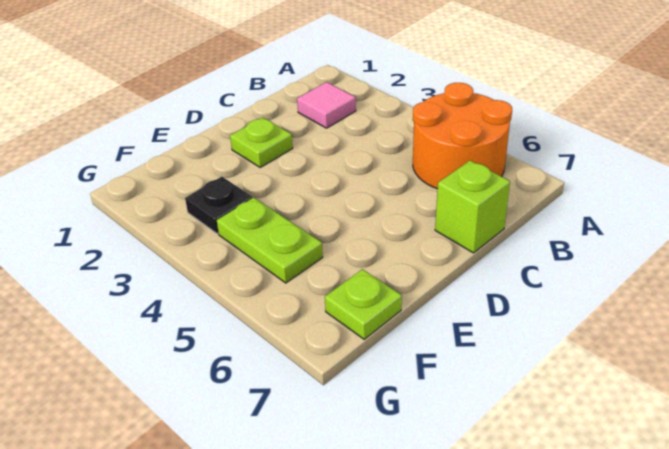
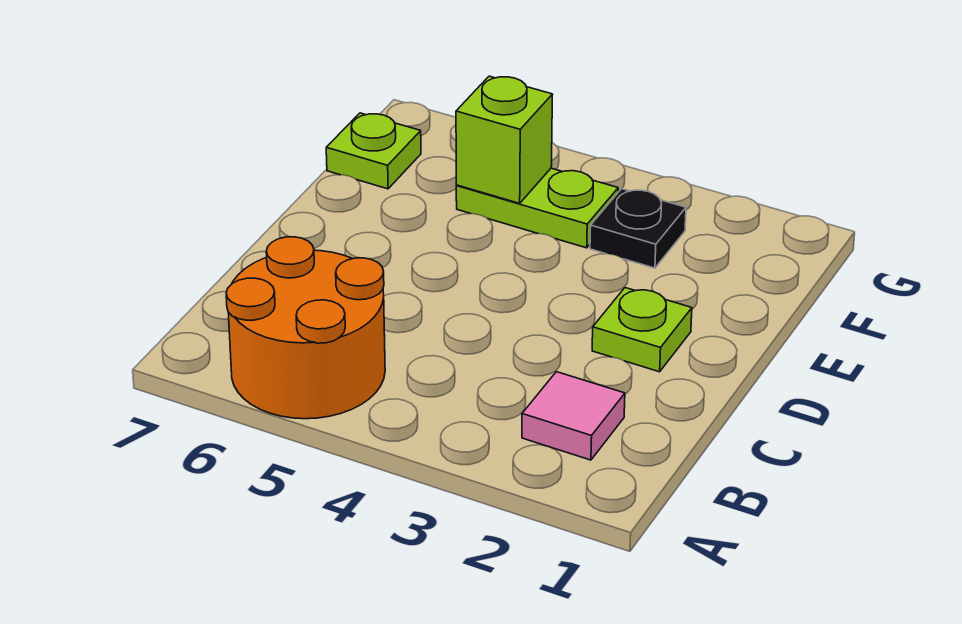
lime brick C7 level 1 -> lime brick F5 level 2

